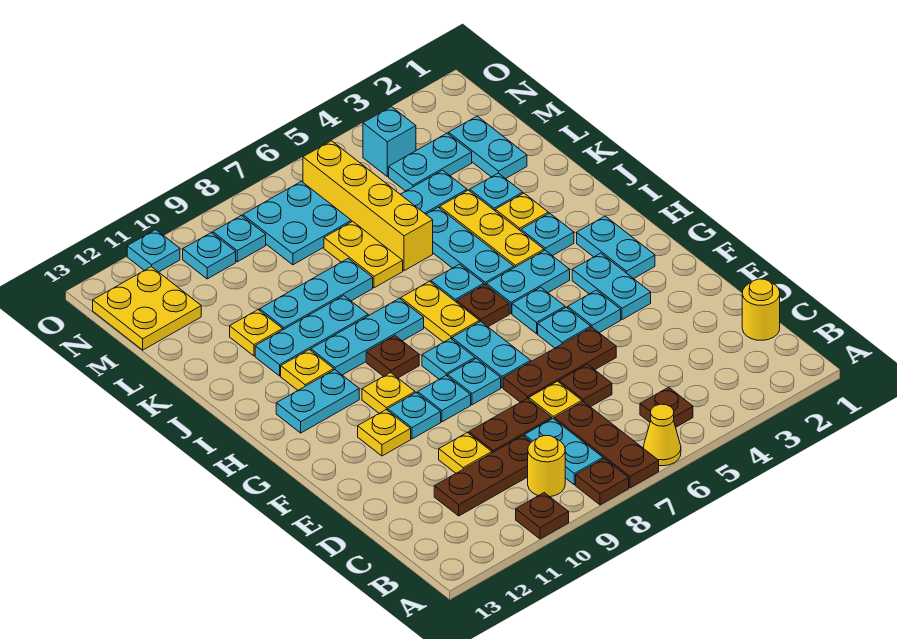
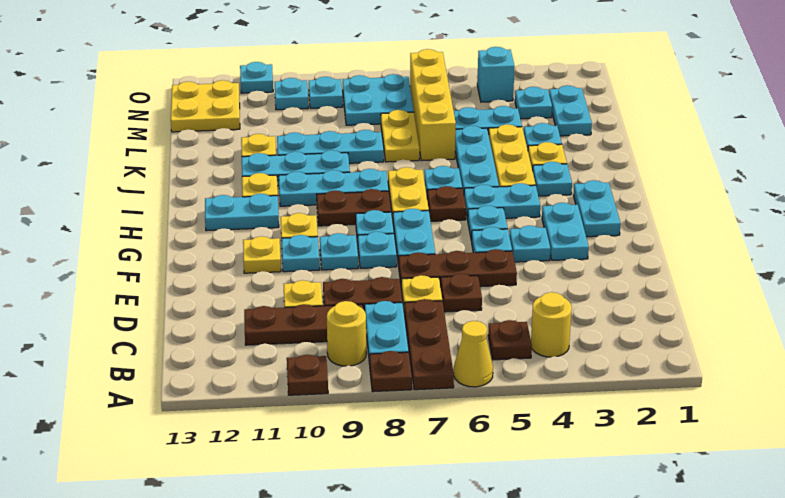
yellow round brick C1 level 1 -> yellow round brick B4 level 1
brown plate H9 level 1 -> brown plate H8:H9 level 1
cyan plate M3:M4 level 1 -> cyan plate M3 level 1

